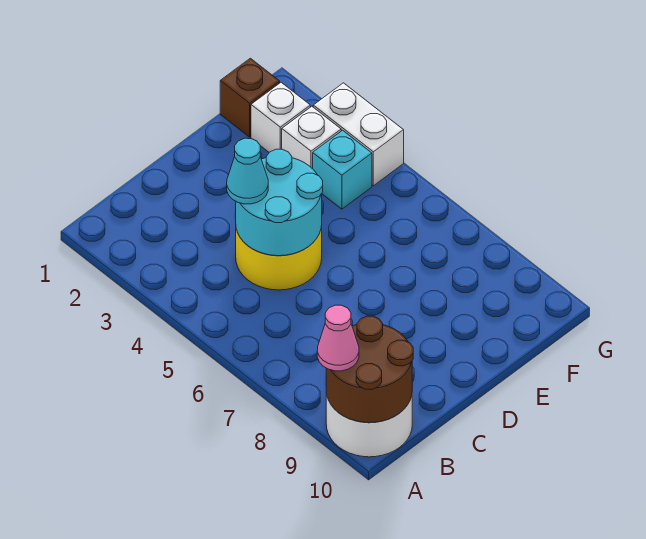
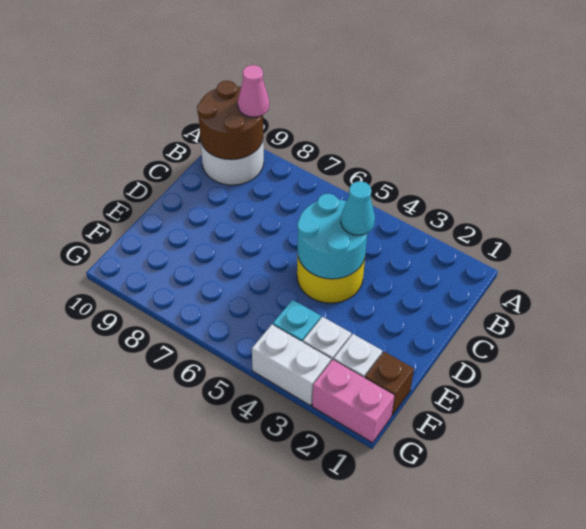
none -> pink brick G1:G2 level 1

